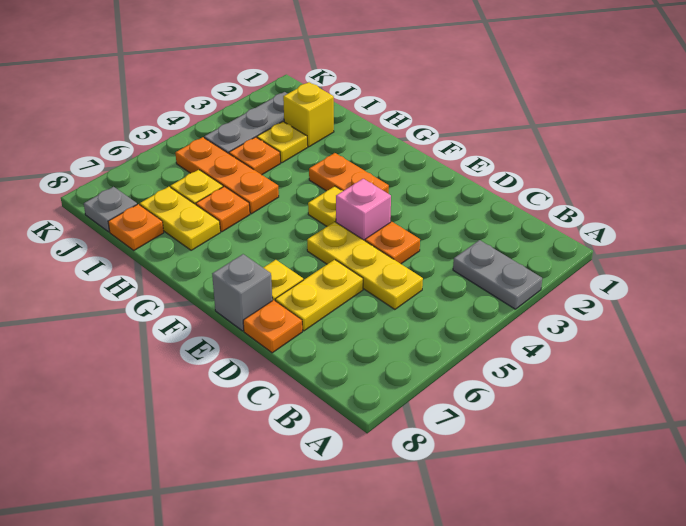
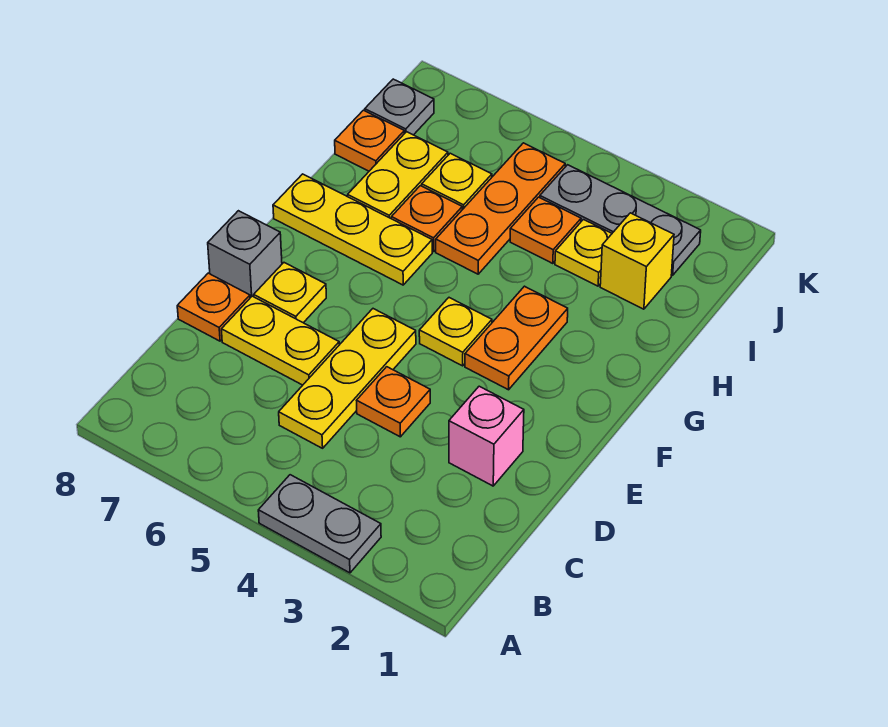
grey plate A3:B3 level 1 -> grey plate A3:A4 level 1
pink brick E4 level 1 -> pink brick D2 level 1
none -> yellow plate G6:G8 level 1

